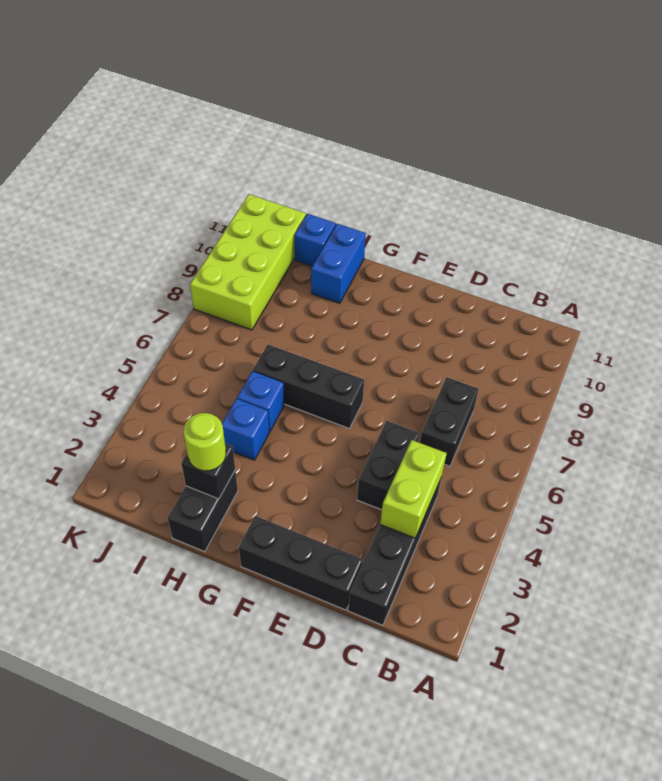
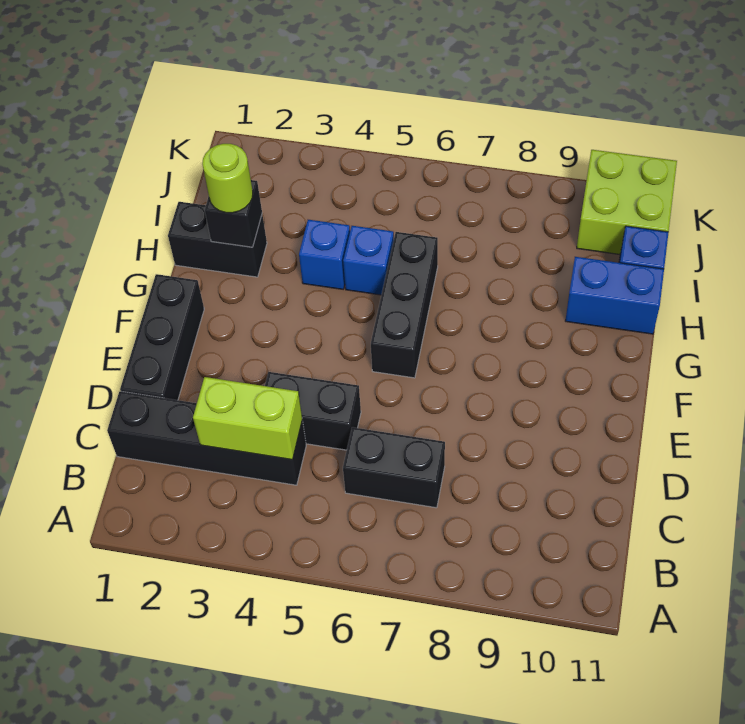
lime brick J8:K11 level 1 -> lime brick J10:K11 level 1

